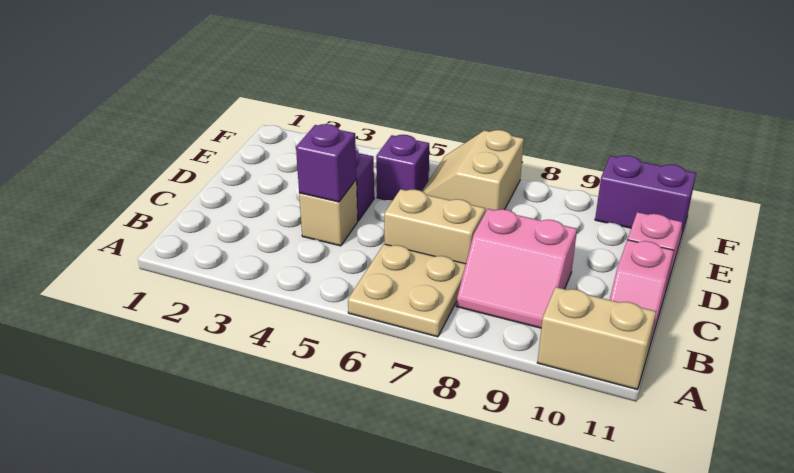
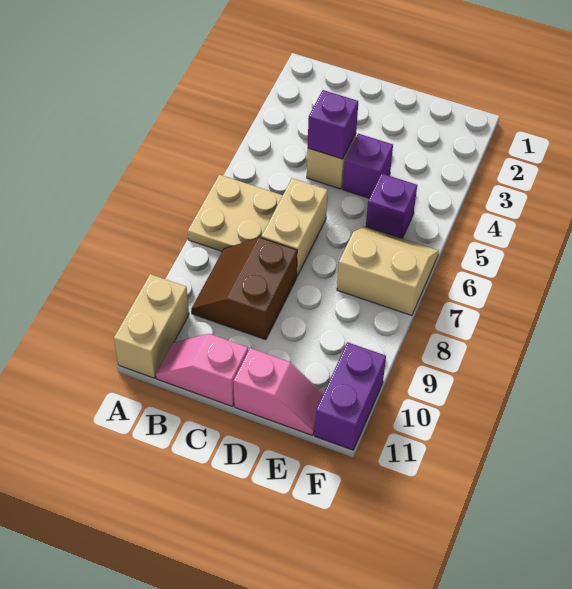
pink slope B8:C9 level 1 top C -> brown slope B8:C9 level 1 top C

